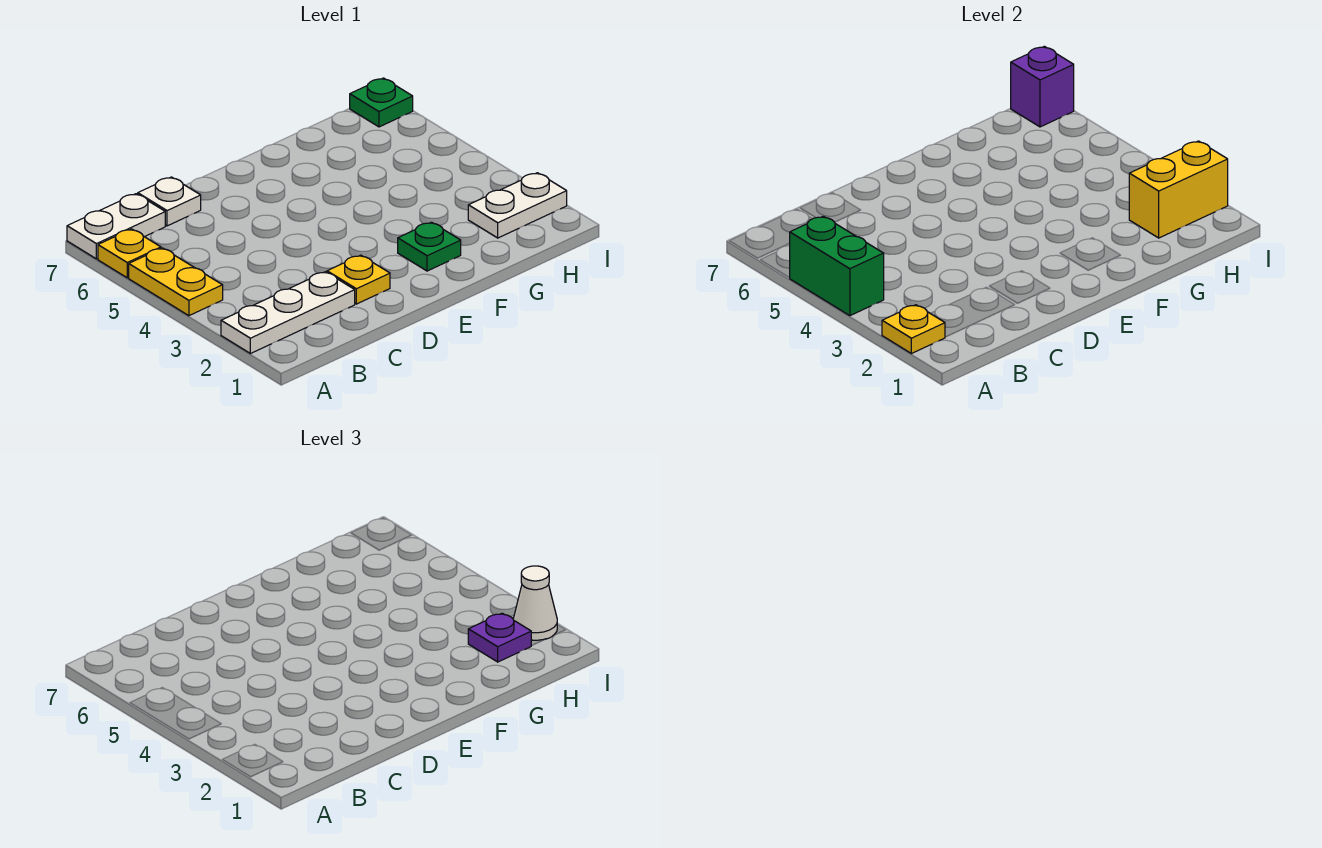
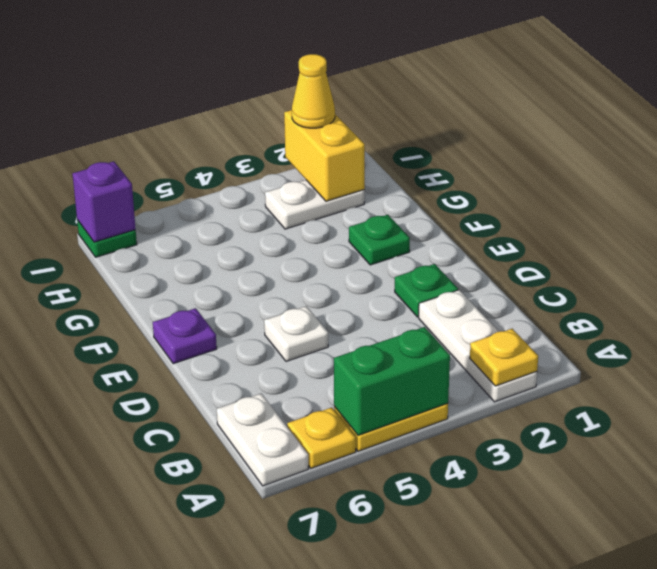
white plate C7 level 1 -> white plate D5 level 1
yellow plate D2 level 1 -> green plate D2 level 1
white plate H2:I2 level 1 -> white plate H2:H3 level 1
purple plate H2 level 3 -> purple plate E7 level 1
white cone I2 level 3 -> yellow cone I2 level 3

